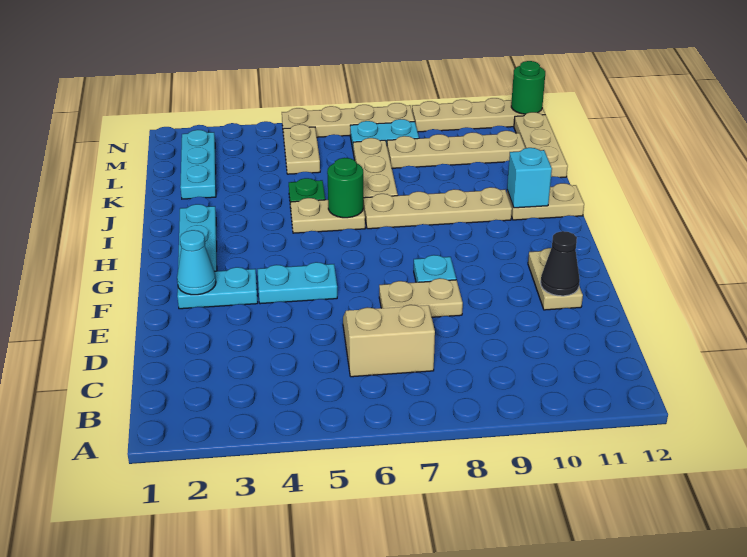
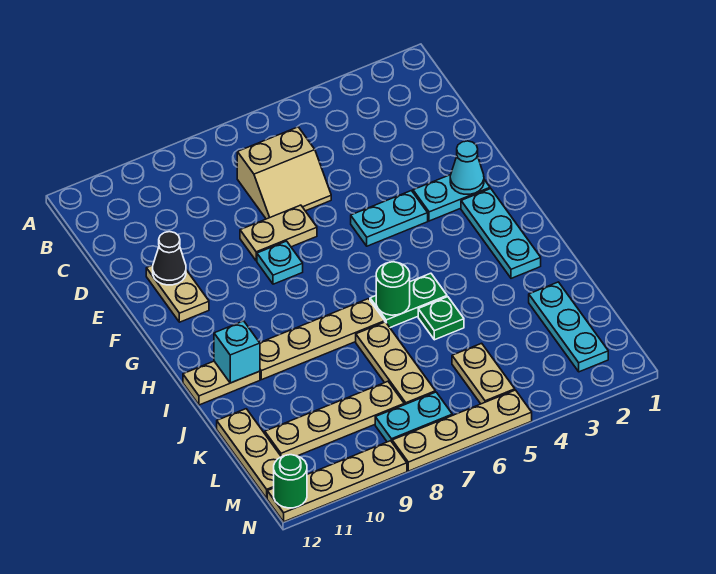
tan plate I5:I6 level 1 -> green plate I5:I6 level 1

